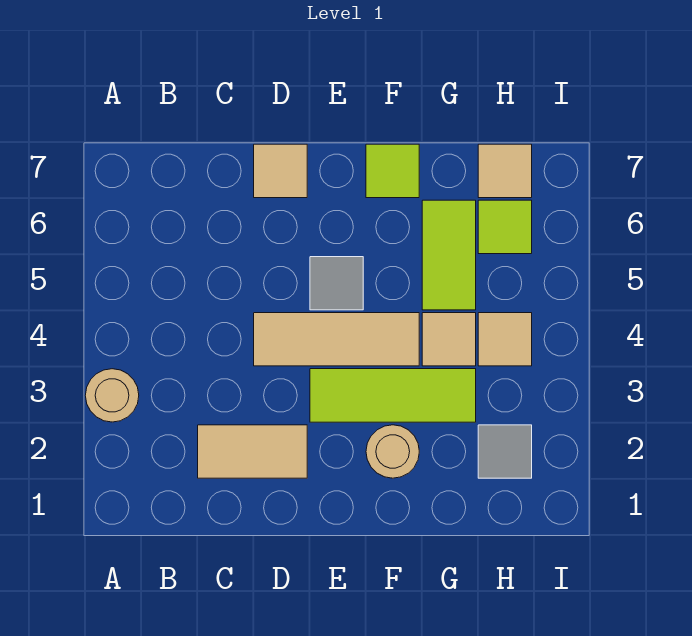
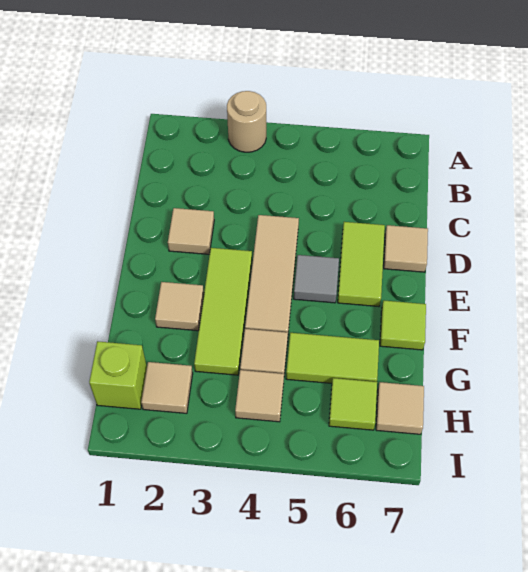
tan tile C2:D2 level 1 -> tan tile D2 level 1
none -> lime tile D6:E6 level 1
tan round brick F2 level 1 -> tan tile F2 level 1
none -> lime brick H1 level 1
grey tile H2 level 1 -> tan tile H2 level 1

